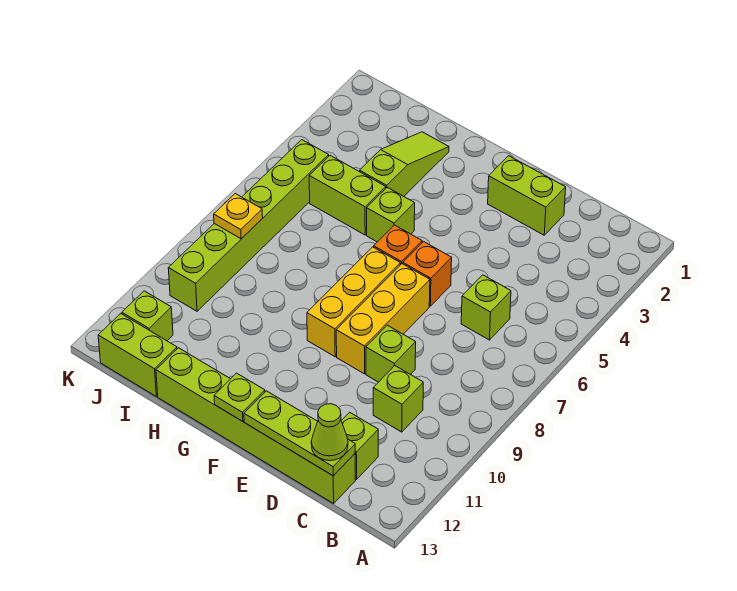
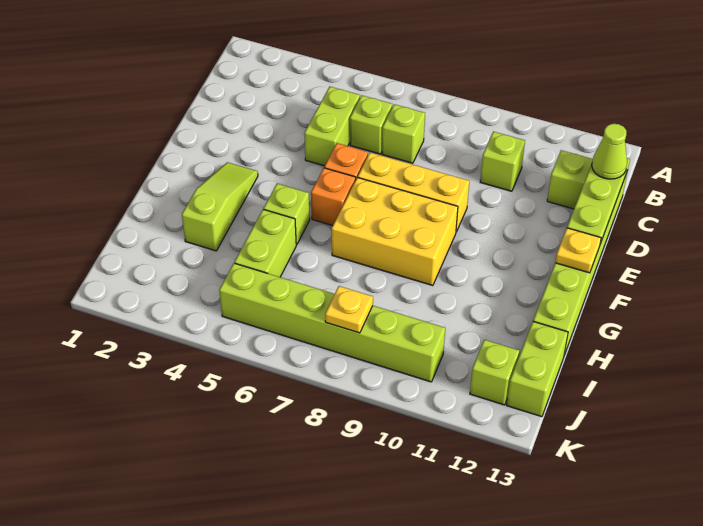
lime brick D2:E2 level 1 -> lime brick C5:D5 level 1
lime brick D9 level 1 -> lime brick C7 level 1
yellow brick F7:F9 level 1 -> yellow brick F7:G9 level 1
lime plate F13 level 2 -> yellow plate F13 level 2
lime slope H2:H4 level 1 top 4 -> lime slope F3:H3 level 1 top H

